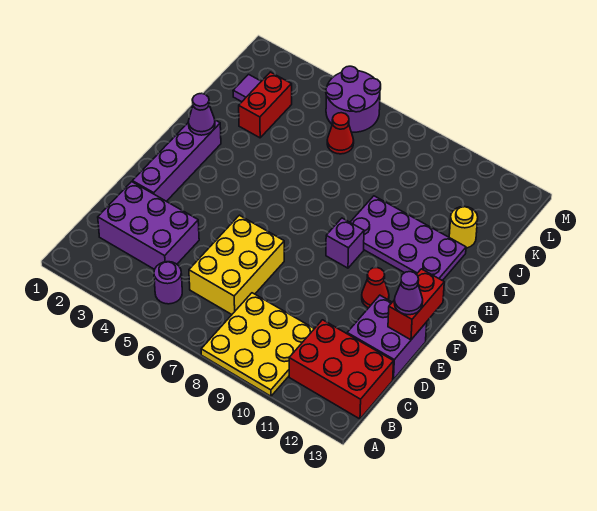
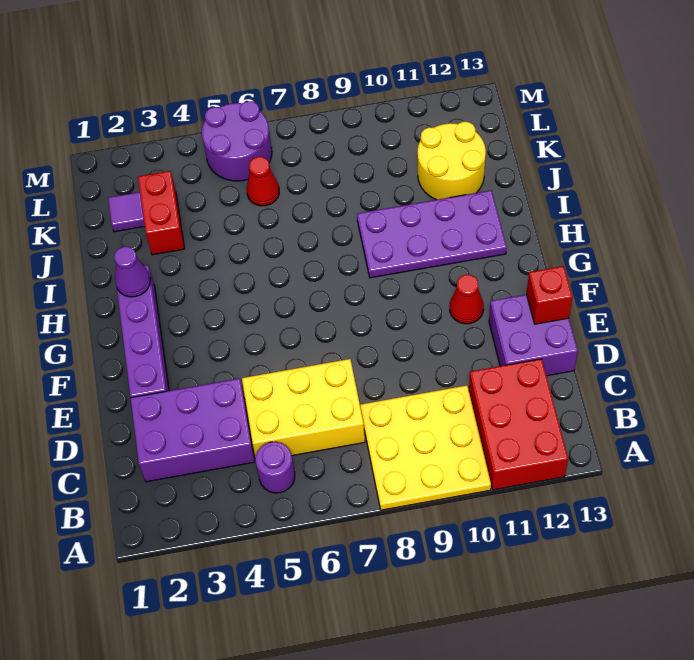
red brick B11:C13 level 1 -> red brick A11:C12 level 1
yellow brick C6:E7 level 1 -> yellow brick C5:D7 level 1
red brick E13:F13 level 2 -> red brick E13 level 2
purple cone E13 level 3 -> none
purple brick G9 level 1 -> none
yellow round brick J12 level 1 -> yellow round brick J11:K12 level 1

